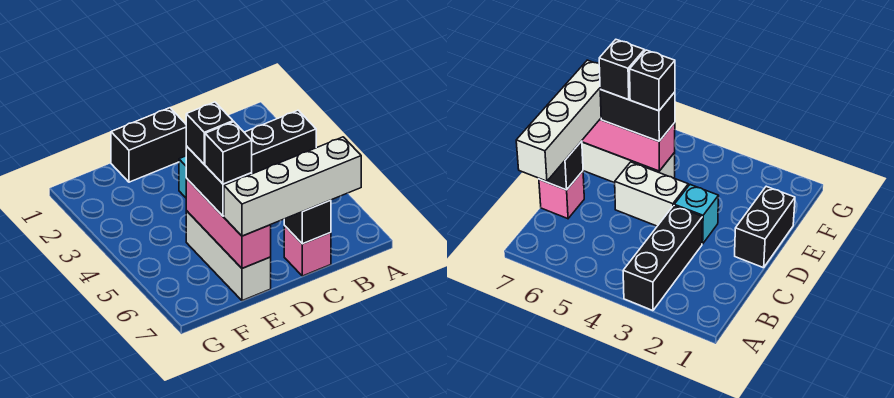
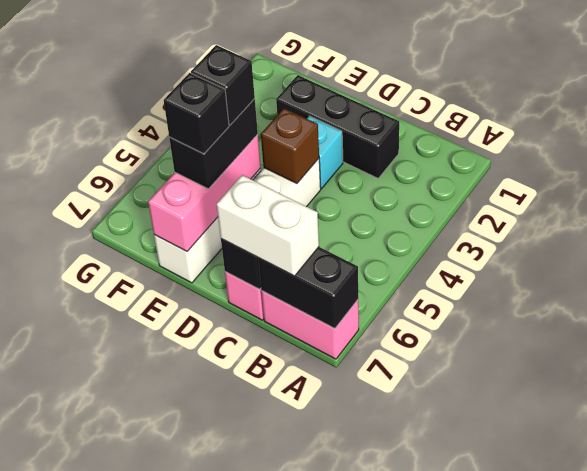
black brick A3:C3 level 1 -> black brick C2:E2 level 1
none -> pink brick A7:B7 level 1
white brick B7:E7 level 3 -> white brick B7:C7 level 3
black brick D1:E1 level 1 -> black brick A7:B7 level 2
none -> brown brick D4 level 2

